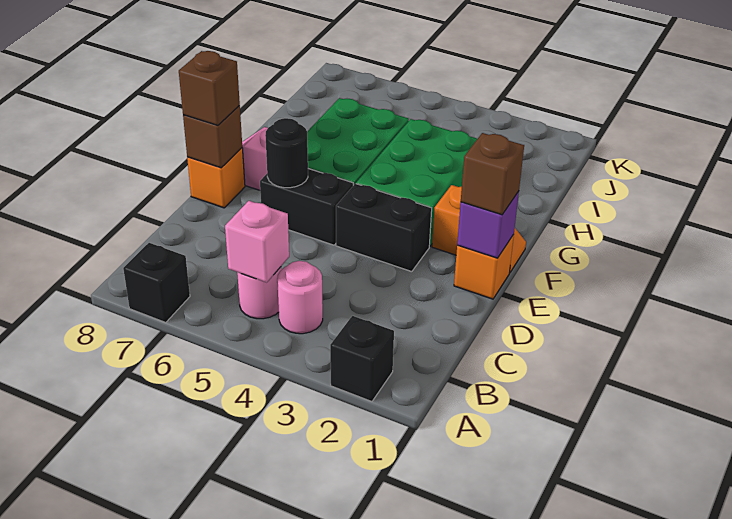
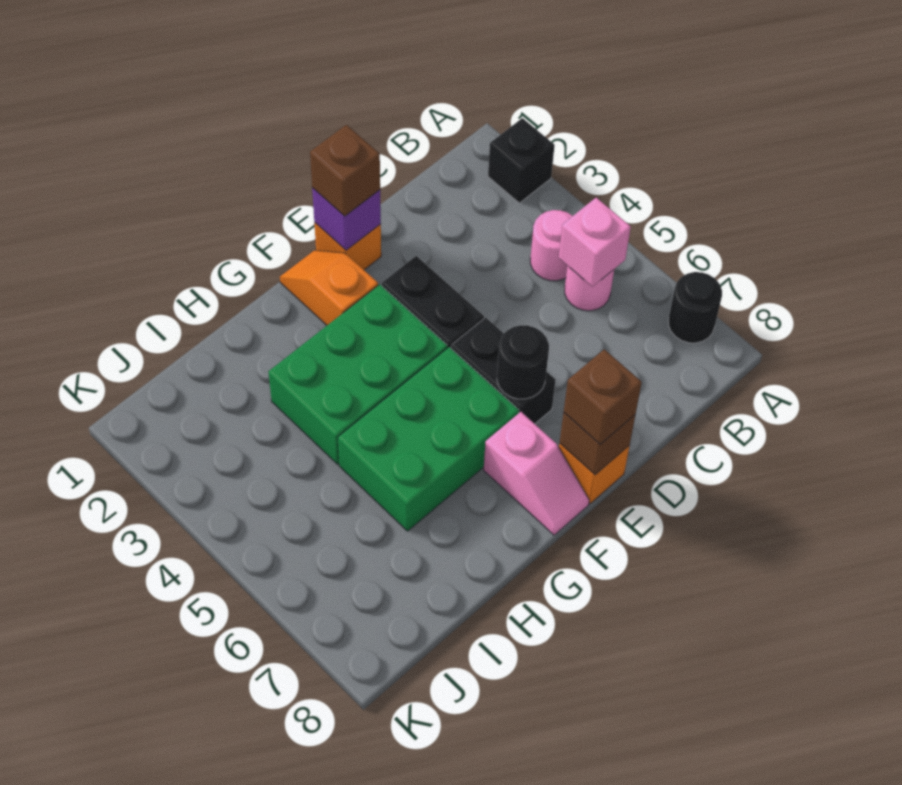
black brick A7 level 1 -> black round brick A7 level 1

